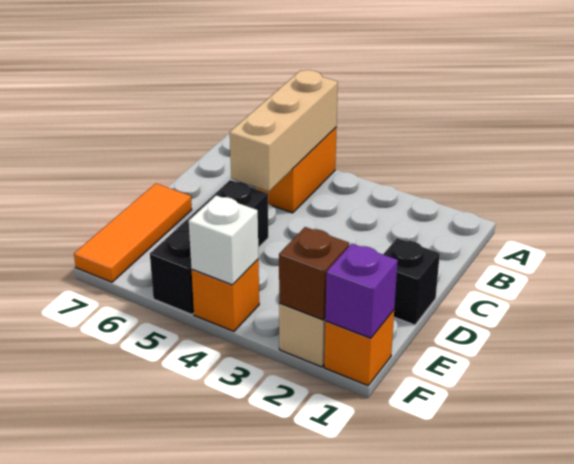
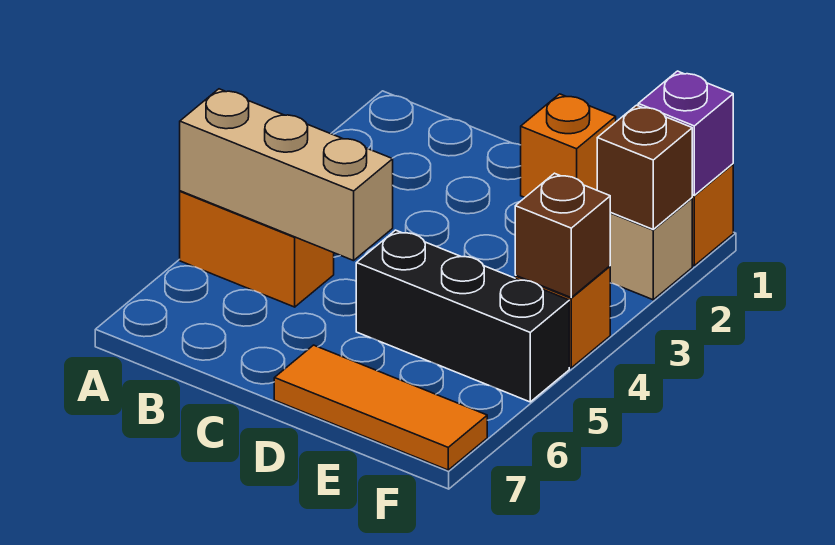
black brick D1 level 1 -> orange brick D1 level 1
white brick F4 level 2 -> brown brick F4 level 2

